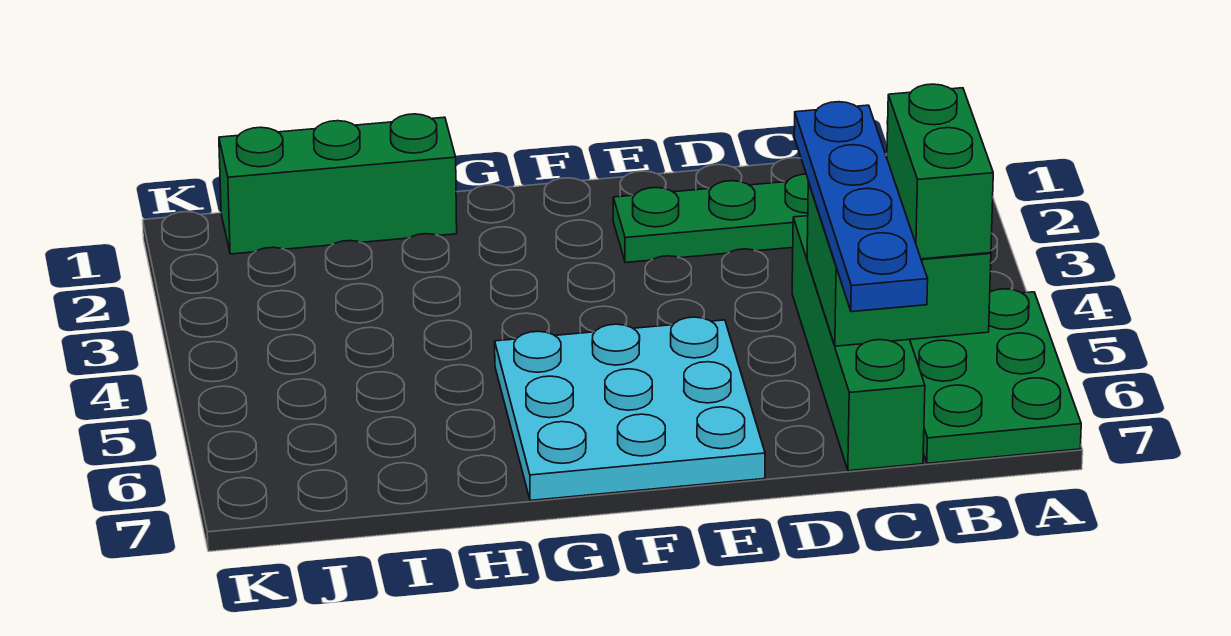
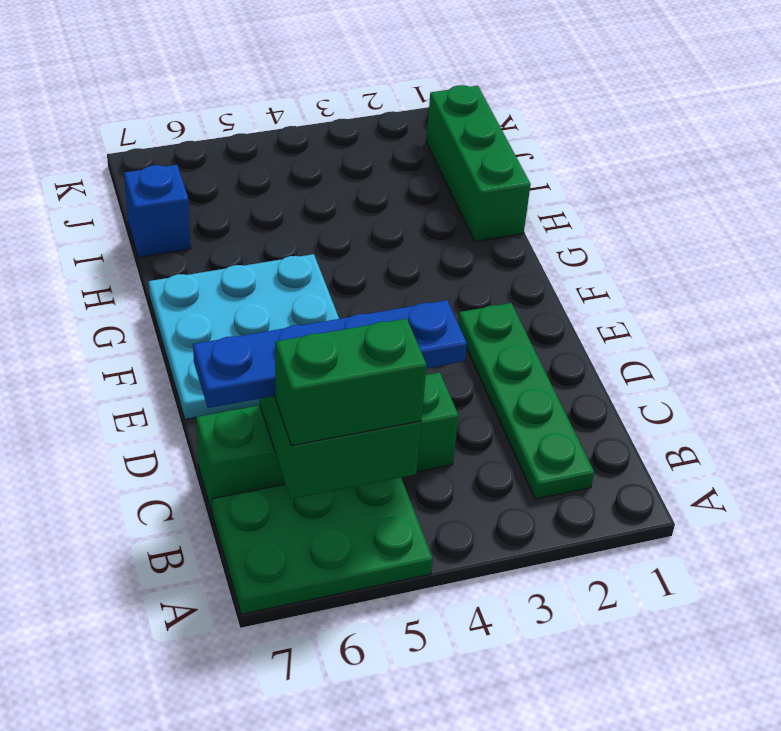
none -> blue brick I7 level 1

